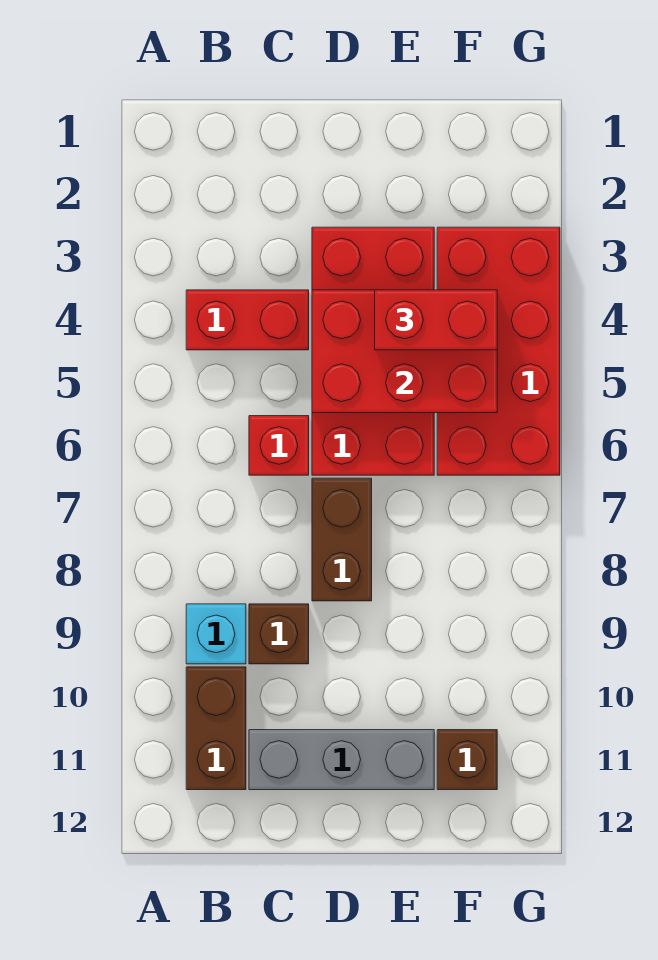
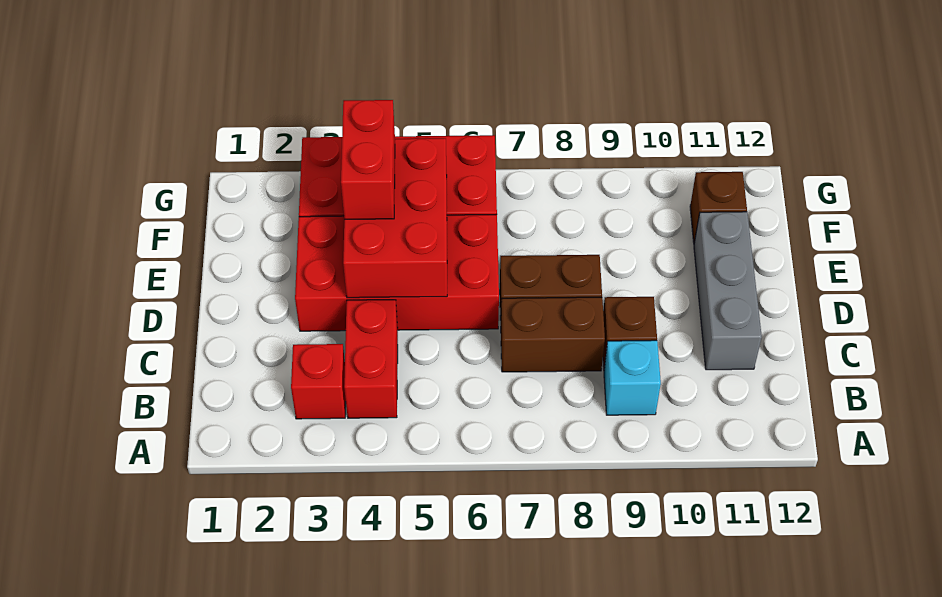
brown brick B10:B11 level 1 -> brown brick C7:C8 level 1
red brick C6 level 1 -> red brick B3 level 1

